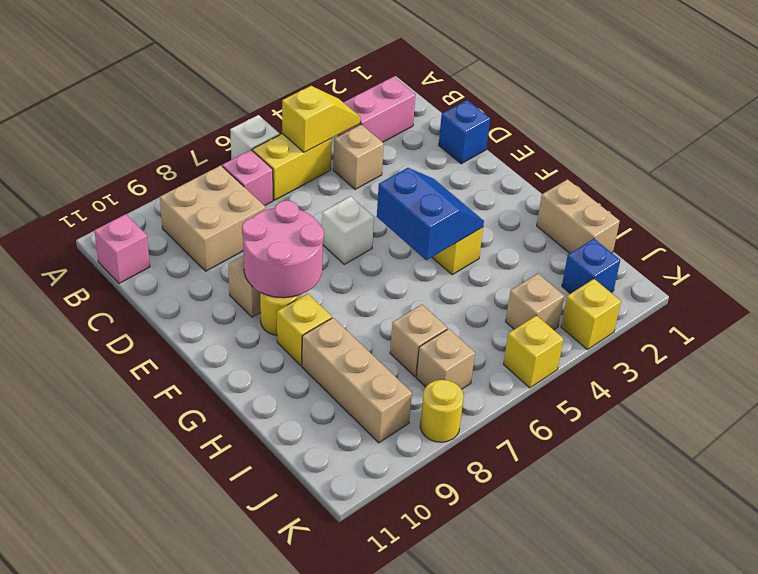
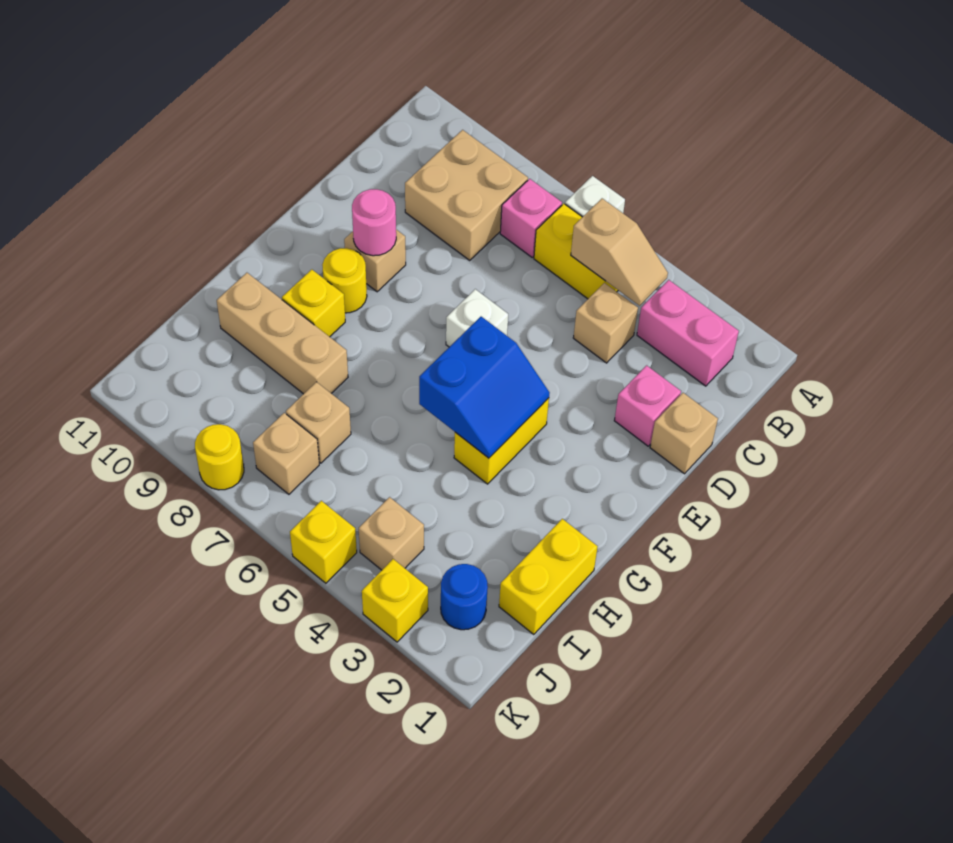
yellow slope B4:B5 level 2 top 5 -> tan slope B4:B5 level 2 top 5
pink brick B11 level 1 -> pink brick D2 level 1
blue brick D1 level 1 -> tan brick D1 level 1
pink round brick E8:F9 level 2 -> pink round brick E9 level 2
tan brick H1:I1 level 1 -> yellow brick H1:I1 level 1
tan brick H9:J9 level 1 -> tan brick H8:H10 level 1
blue brick J2 level 1 -> blue round brick J2 level 1

